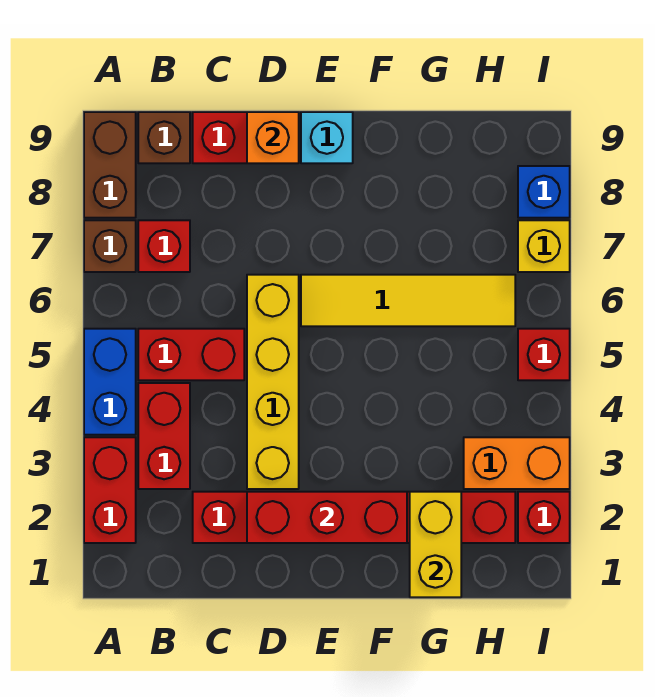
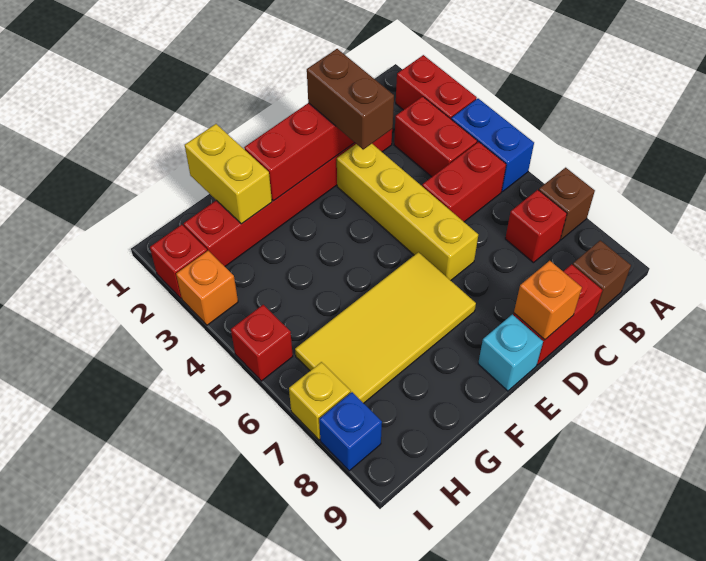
brown brick A8:A9 level 1 -> brown brick D2:D3 level 3
yellow tile E6:H6 level 1 -> yellow tile E6:H7 level 1
orange brick H3:I3 level 1 -> orange brick I3 level 1

